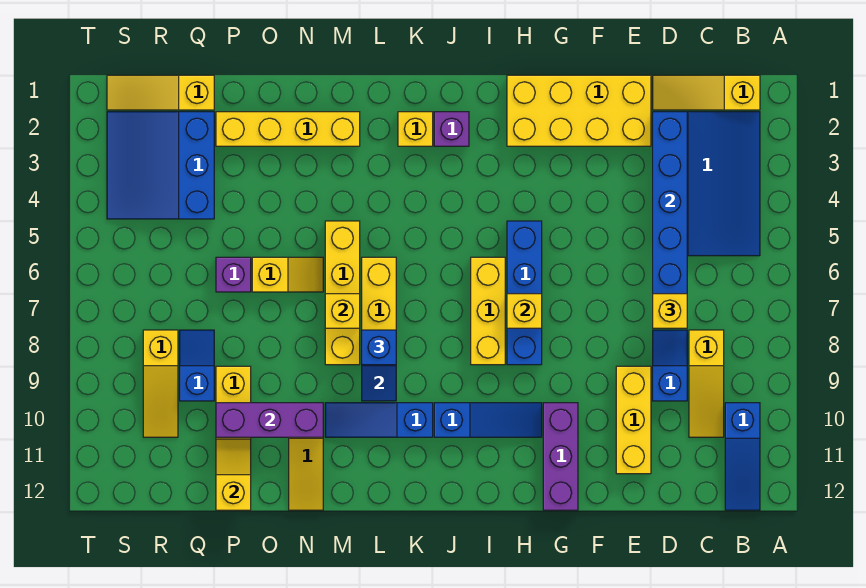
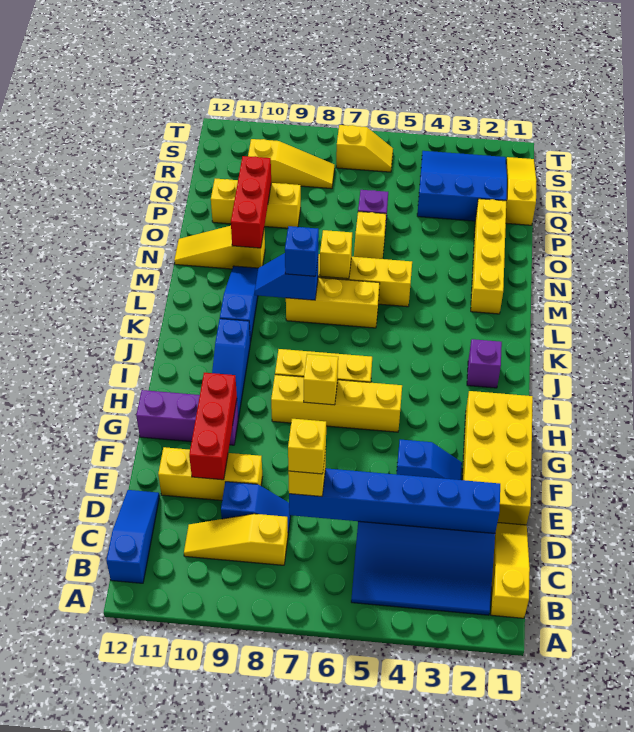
blue slope B10:B12 level 1 top 10 -> blue slope B12:D12 level 1 top B
none -> red brick E10:G10 level 2
blue brick H5:H8 level 1 -> yellow brick H5:H8 level 1
yellow brick K2 level 1 -> yellow brick D7 level 4
purple brick N10:P10 level 2 -> red brick N10:P10 level 2
yellow slope P11:P12 level 2 top 12 -> yellow slope S6:S7 level 1 top 7
blue slope Q8:Q9 level 1 top 9 -> blue slope F3:F4 level 1 top 4
yellow slope R8:R10 level 1 top 8 -> yellow slope R8:R10 level 1 top 10

